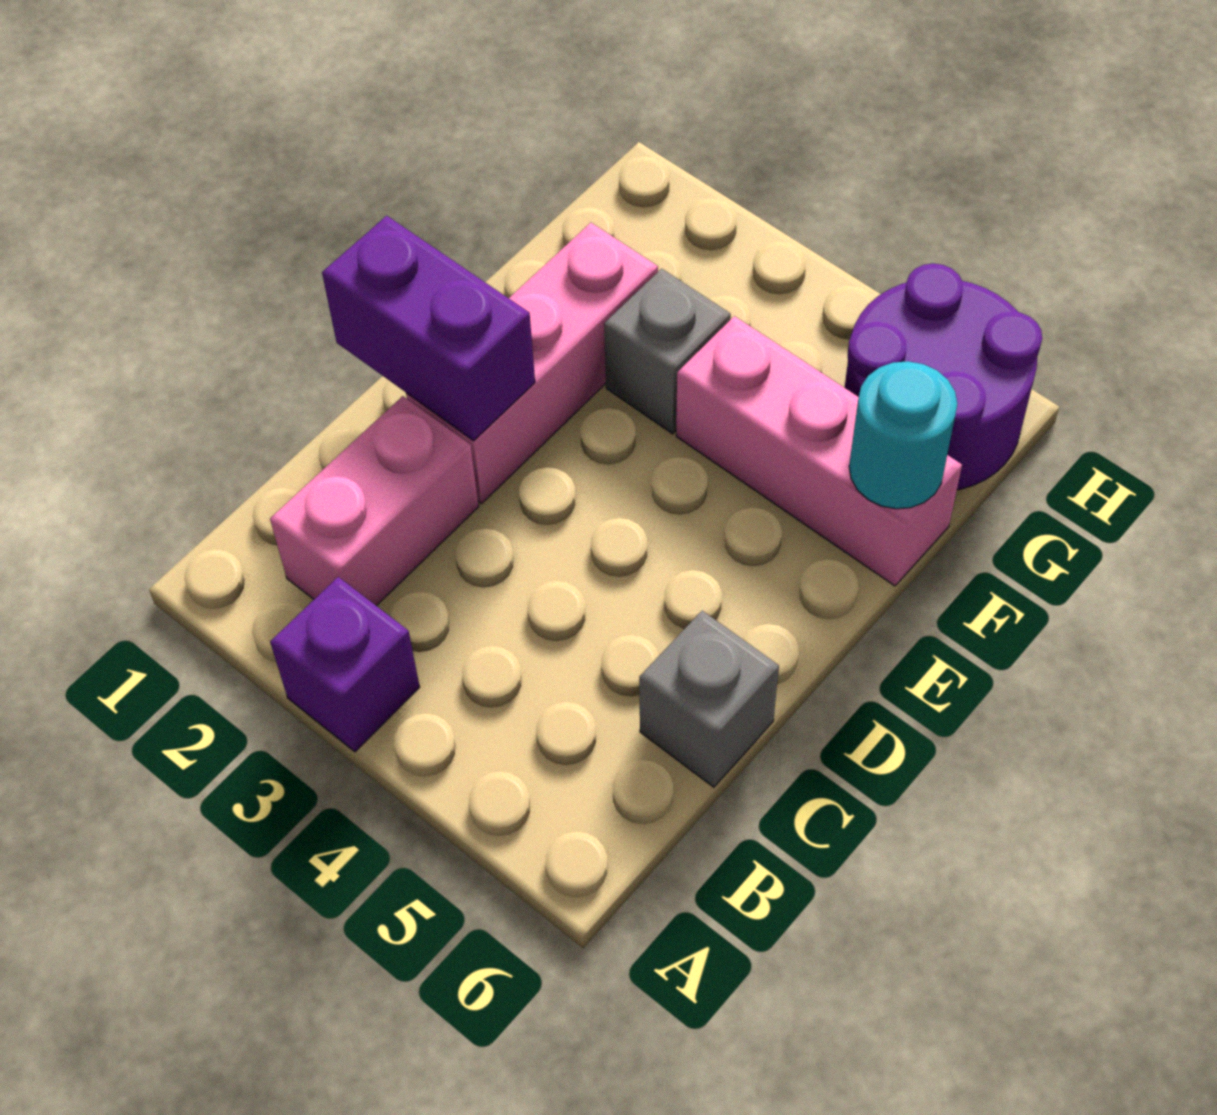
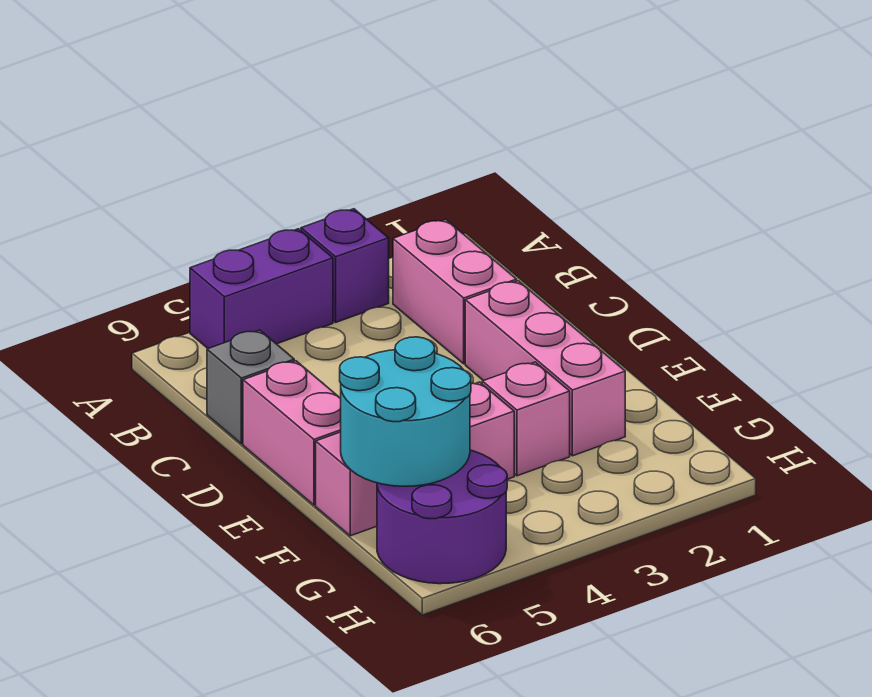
purple brick D1:D2 level 2 -> purple brick A4:A5 level 1
none -> pink brick D6:E6 level 1
grey brick F3 level 1 -> pink brick F3 level 1
cyan round brick F6 level 2 -> cyan round brick F5:G6 level 2

